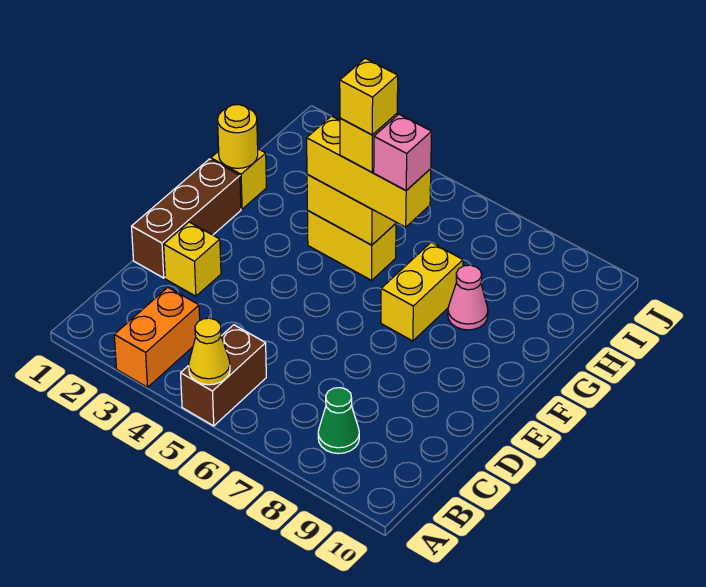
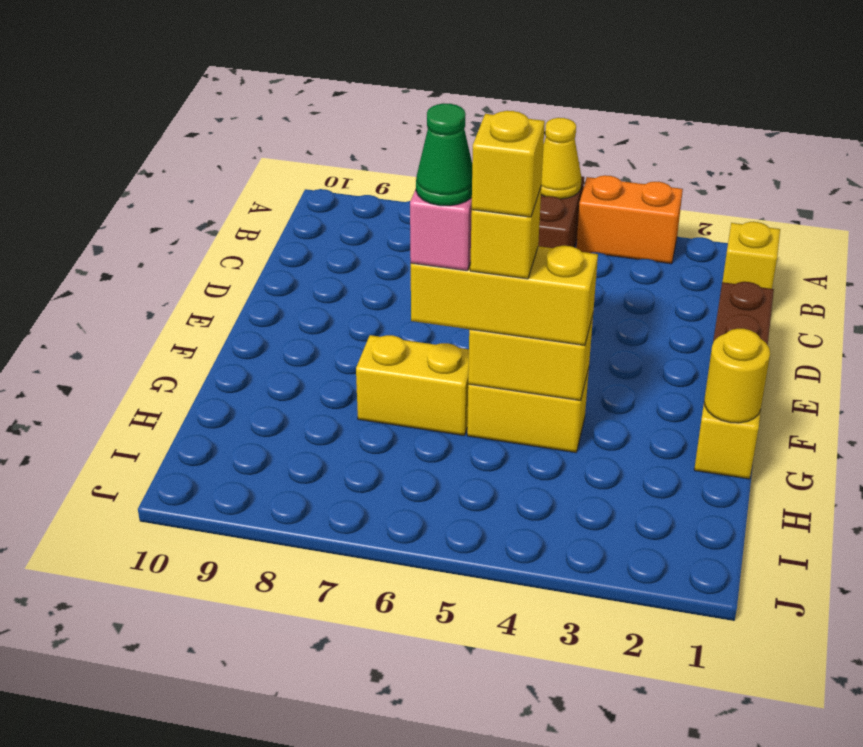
orange brick A3:B3 level 1 -> orange brick A3:A4 level 1
green cone B8 level 1 -> green cone G6 level 5
yellow brick D2 level 1 -> yellow brick B1 level 1
yellow brick F7:G7 level 1 -> yellow brick G6:G7 level 1
pink cone G8 level 1 -> none

